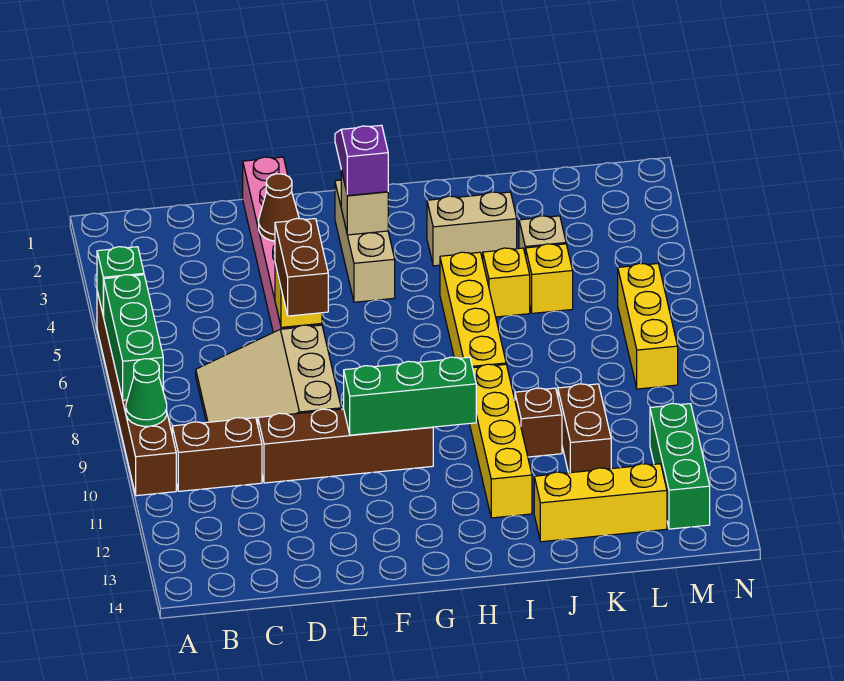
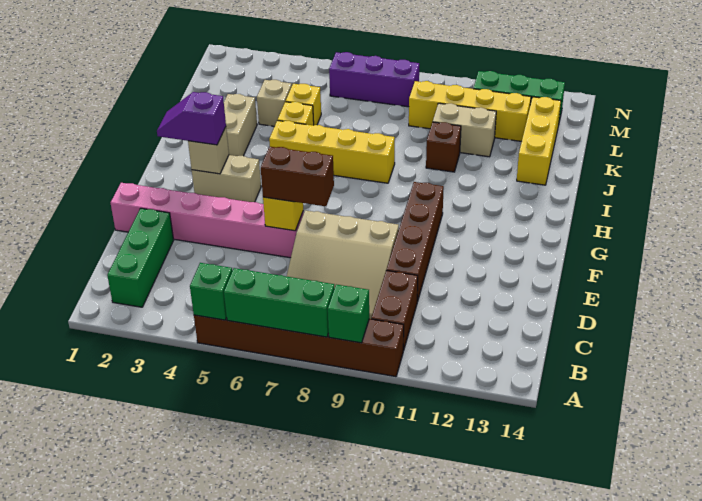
green cone A9 level 2 -> green brick A9 level 2
brown cone E3 level 2 -> none
green brick F10:H10 level 2 -> green brick B2:D2 level 1
tan brick G2:G4 level 1 -> tan brick G3:G4 level 1
yellow brick I9:I12 level 1 -> yellow brick L9:L12 level 1
brown brick K10:K11 level 1 -> tan brick K10:K11 level 1
yellow brick M6:M8 level 1 -> purple brick M6:M8 level 1

